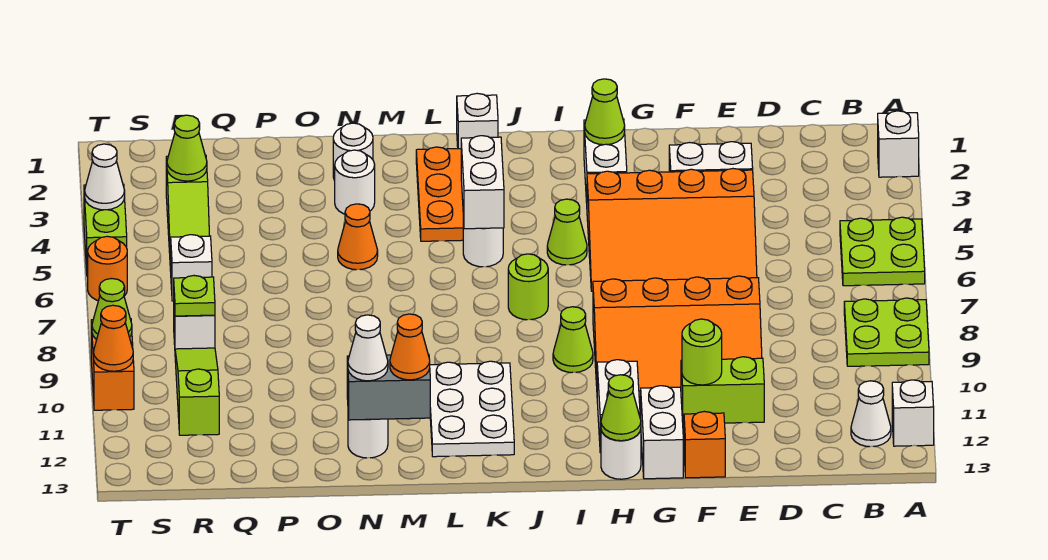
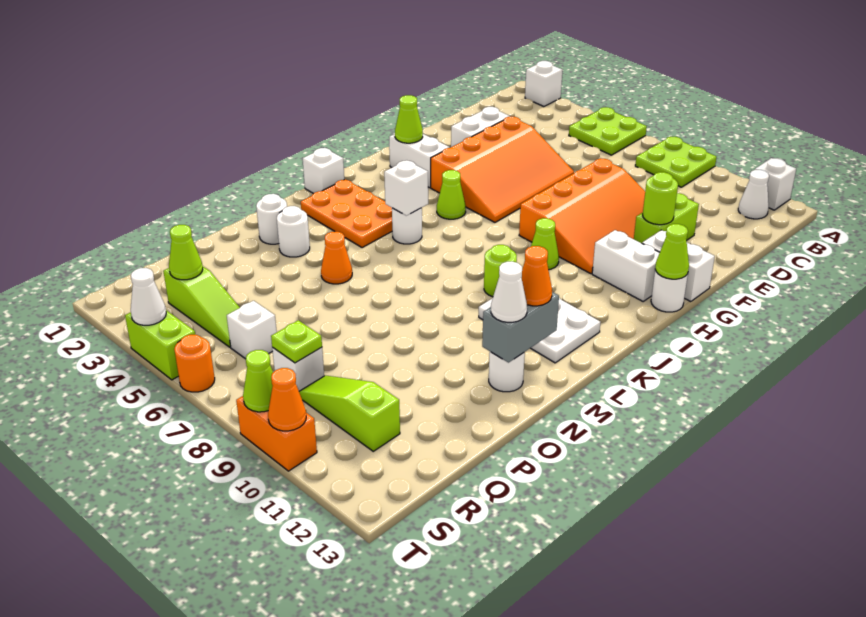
orange brick F13 level 1 -> none
lime round brick J7 level 1 -> lime round brick K9 level 1
white brick K4:K5 level 2 -> white brick K5 level 2

